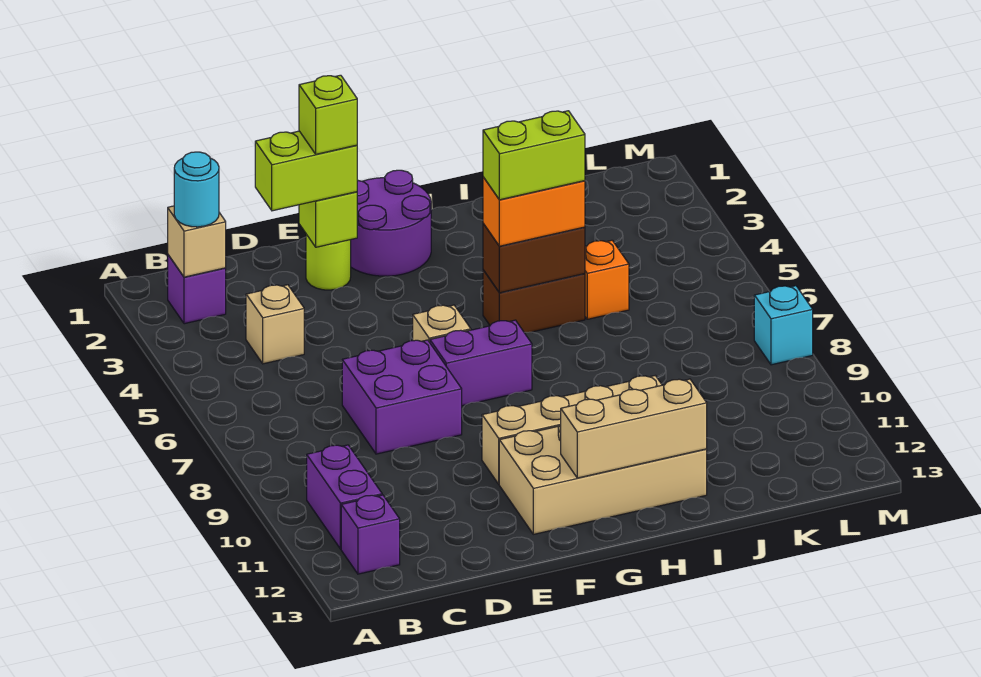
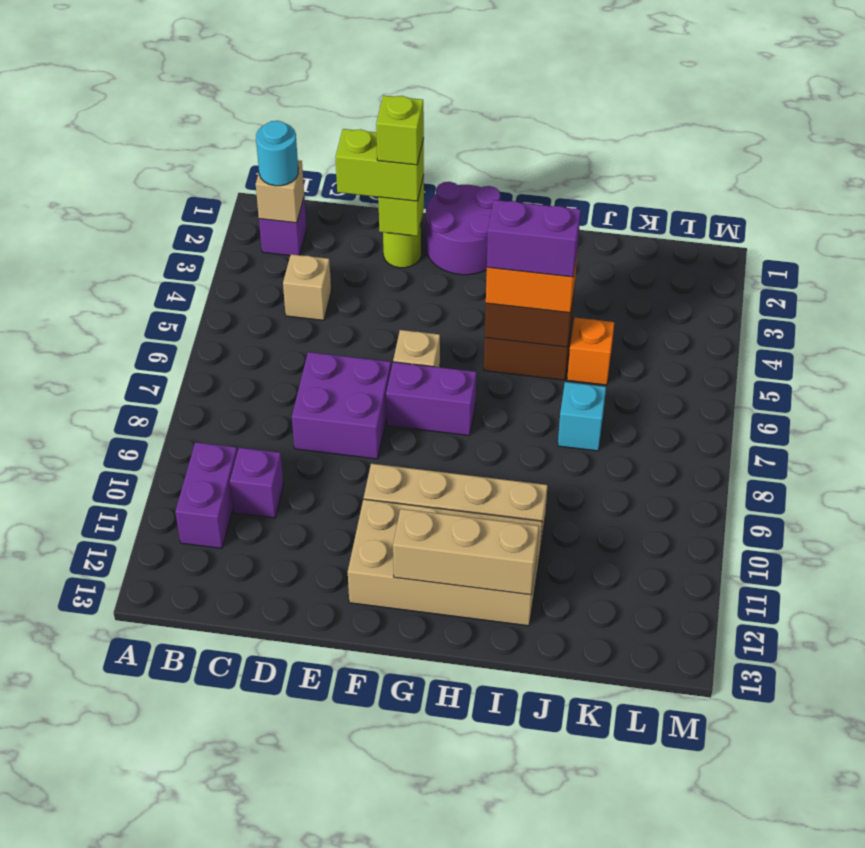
purple brick B12 level 1 -> purple brick C10 level 1
lime brick H5:I5 level 4 -> purple brick H5:I5 level 4
cyan brick M8 level 1 -> cyan brick J7 level 1

